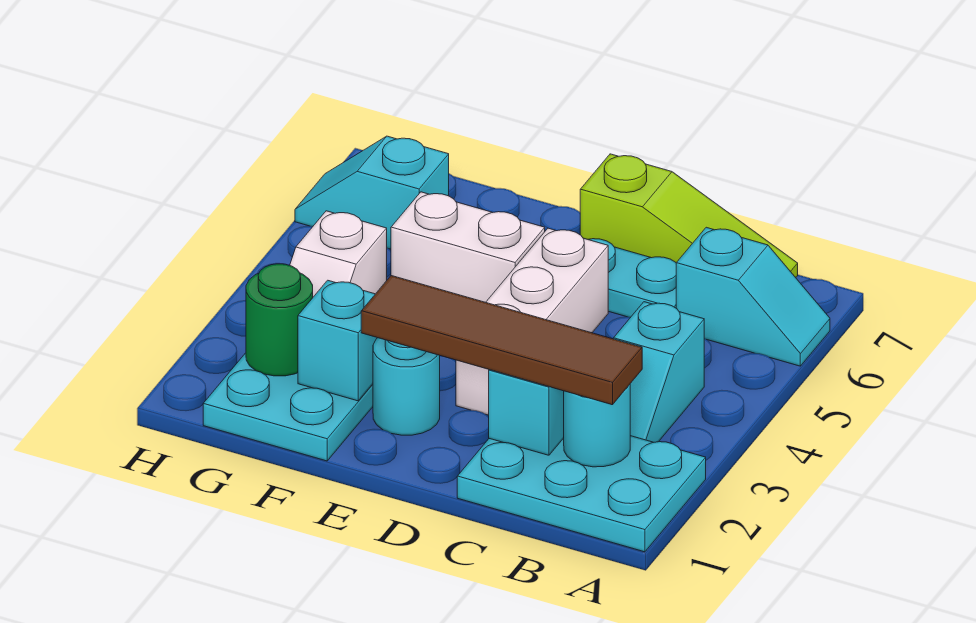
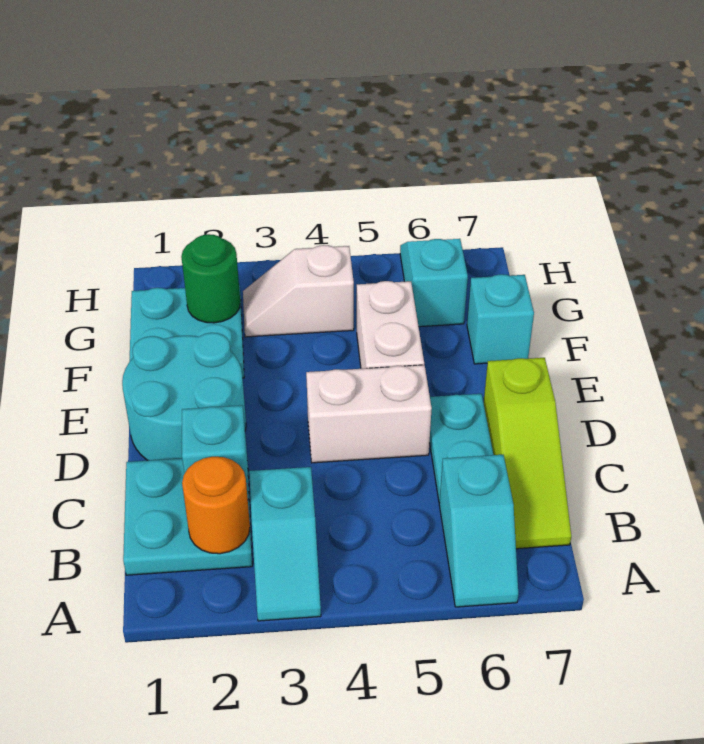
cyan plate A1:C2 level 1 -> cyan plate B1:C2 level 1
cyan round brick B2 level 2 -> orange round brick B2 level 2
brown tile B2:E2 level 3 -> none
cyan slope B3:B4 level 1 top 4 -> cyan slope A3:B3 level 1 top B
white brick D3:D5 level 1 -> white brick D4:D5 level 1
cyan round brick E2 level 1 -> cyan round brick D1:E2 level 1
cyan brick F2 level 2 -> cyan brick F7 level 1

